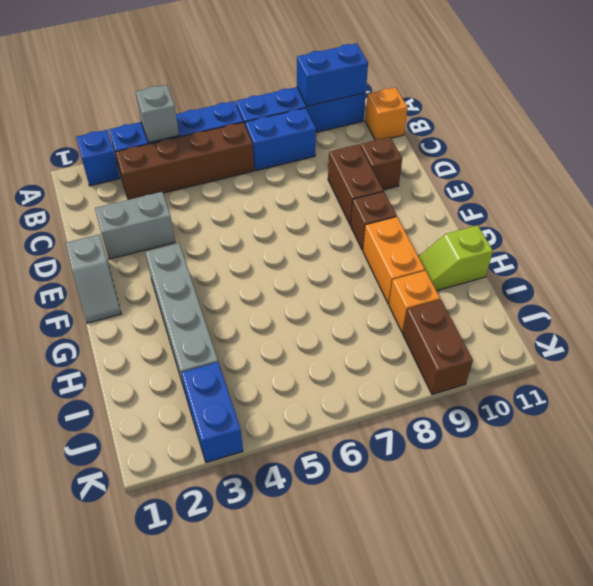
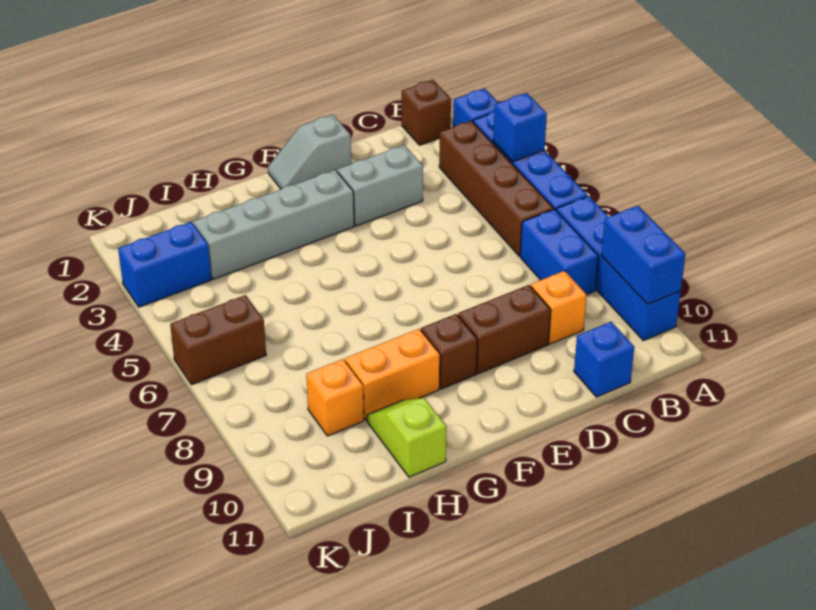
grey brick A4 level 2 -> blue brick A4 level 2
orange brick B11 level 1 -> orange brick C9 level 1
none -> blue brick C11 level 1
grey brick D2:D3 level 1 -> grey brick D3:E3 level 1
brown brick D10 level 1 -> brown brick B1 level 1
brown brick J9:K9 level 1 -> brown brick J6:K6 level 1

